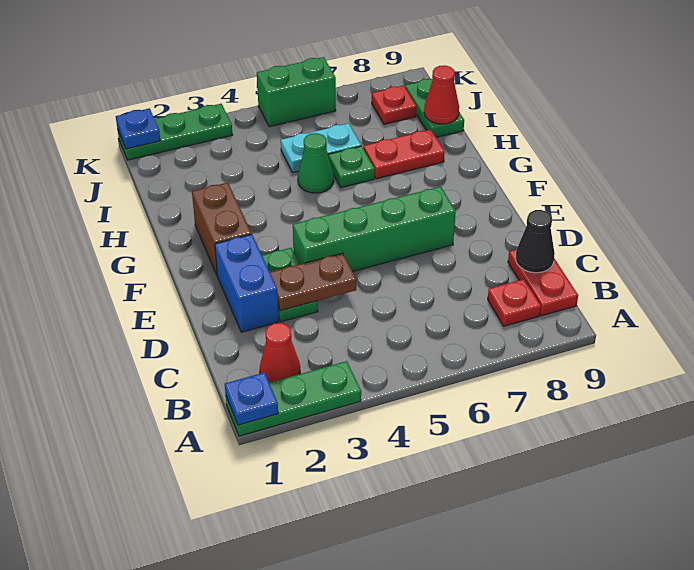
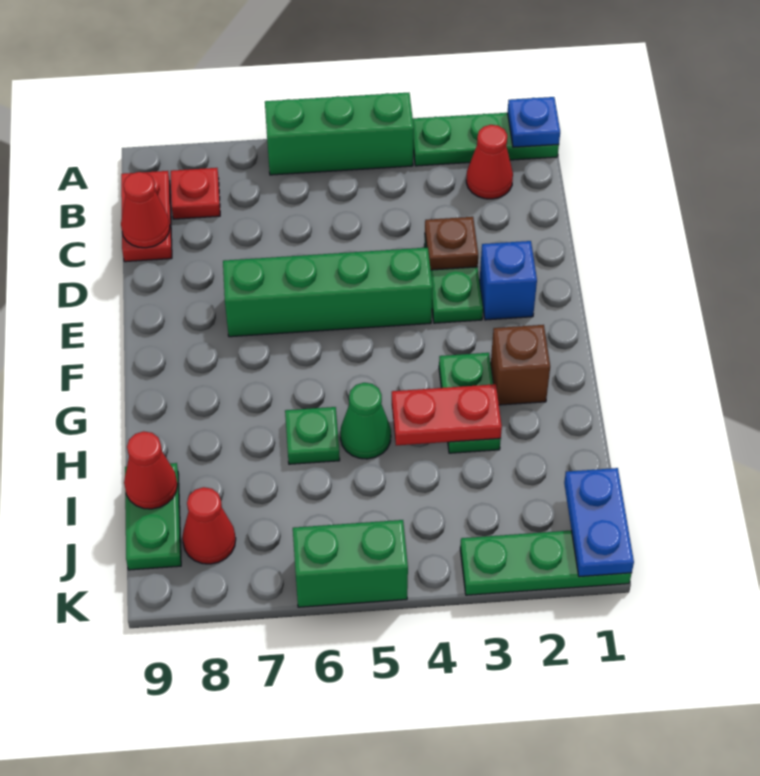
none -> green brick A4:A6 level 1
black cone C9 level 2 -> red cone C9 level 2
blue brick D2:E2 level 1 -> blue brick E2 level 1
brown plate D3:D4 level 2 -> brown plate D3 level 2
brown brick F2:G2 level 1 -> brown brick G2 level 1
none -> green plate G3:H3 level 1
red plate H7:H8 level 1 -> red plate H3:H4 level 2
cyan plate I5:I6 level 1 -> none
red plate J8 level 1 -> red cone J8 level 1
blue plate K1 level 2 -> blue plate J1:K1 level 2

